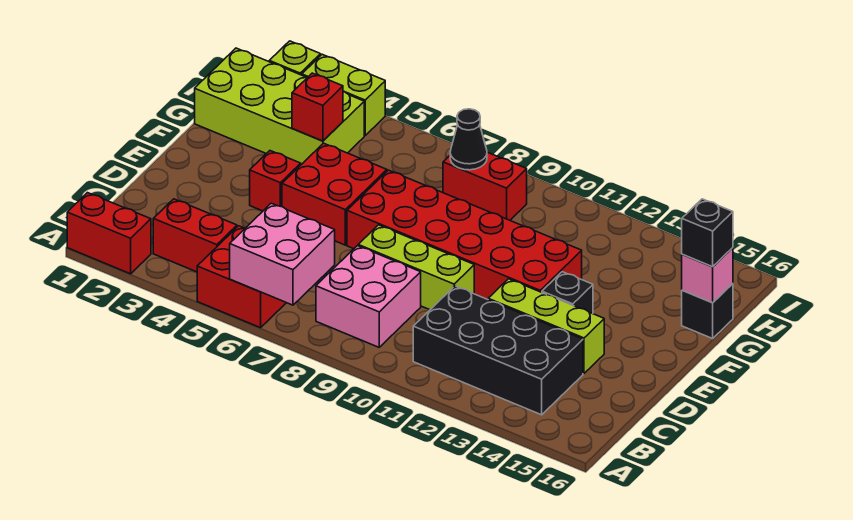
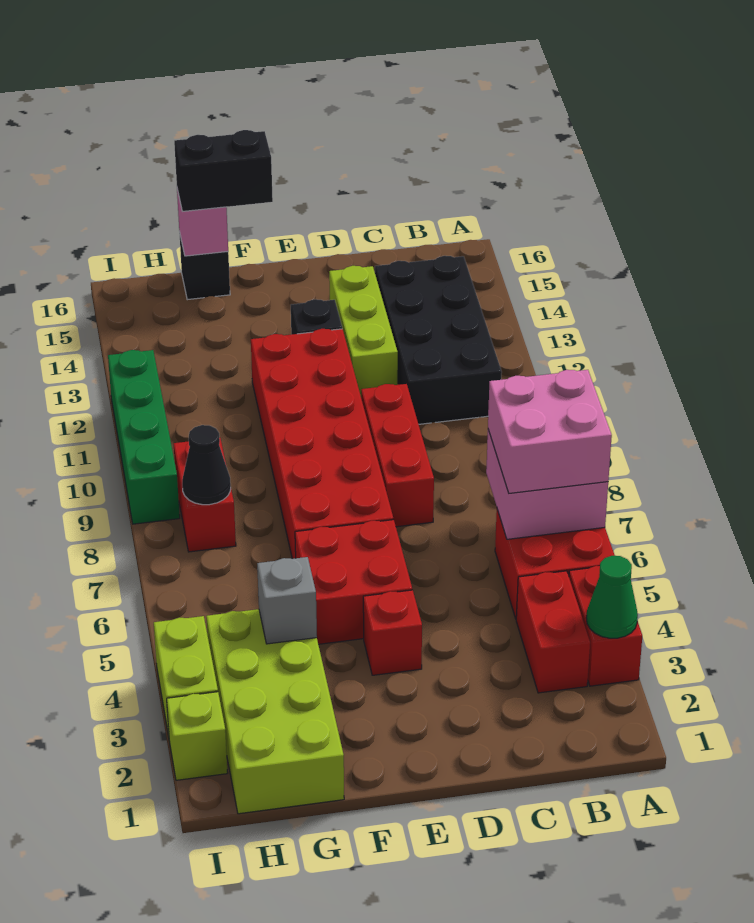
red brick A1:A2 level 1 -> red brick A3:A4 level 1
none -> green cone A3 level 2
pink brick B8:C9 level 1 -> pink brick A6:B7 level 3
lime brick D8:D10 level 1 -> red brick D8:D10 level 1
red brick G4 level 2 -> grey brick G4 level 2
black brick G16 level 3 -> black brick F16:G16 level 3
none -> green brick I9:I12 level 1

